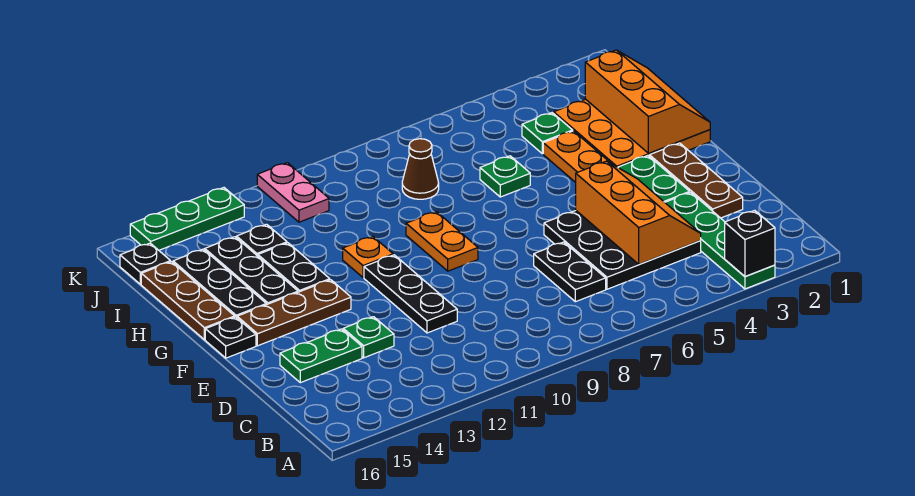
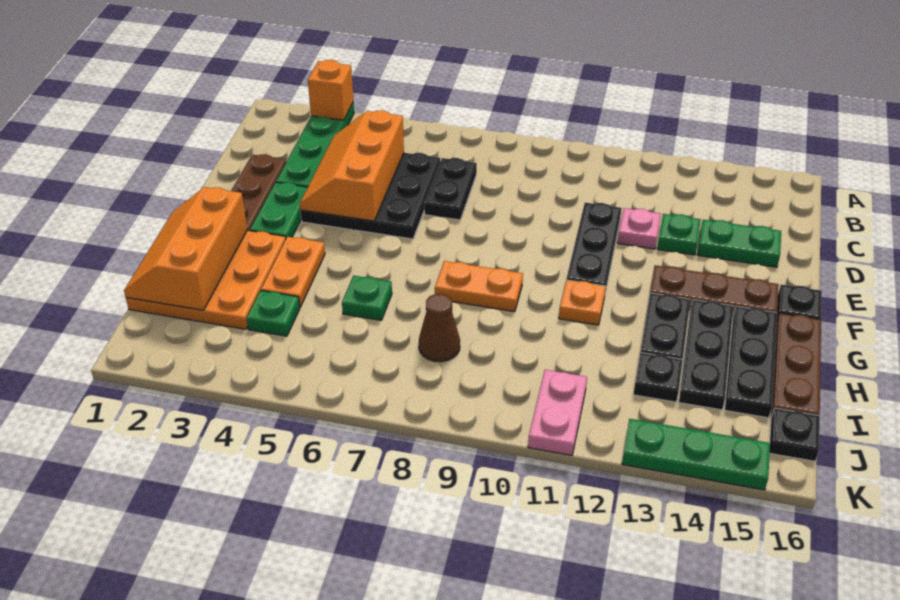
black brick A3 level 2 -> orange brick A3 level 2
none -> pink plate D12 level 1
orange plate F9:G9 level 1 -> orange plate G8:G9 level 1

